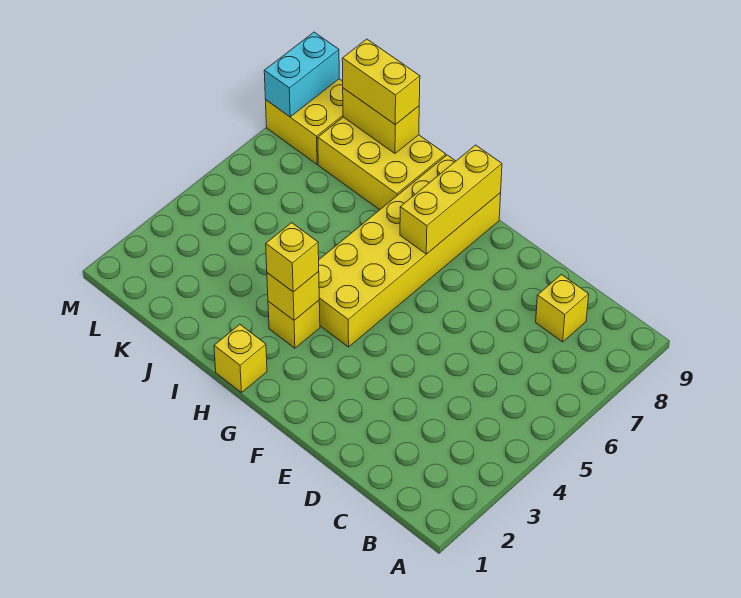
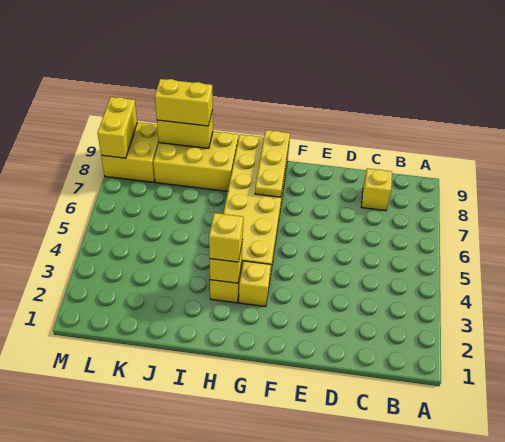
yellow brick G7:G9 level 2 -> yellow plate G7:G9 level 2
yellow brick H1 level 1 -> yellow brick G3 level 1
cyan brick M8:M9 level 2 -> yellow brick M8:M9 level 2

